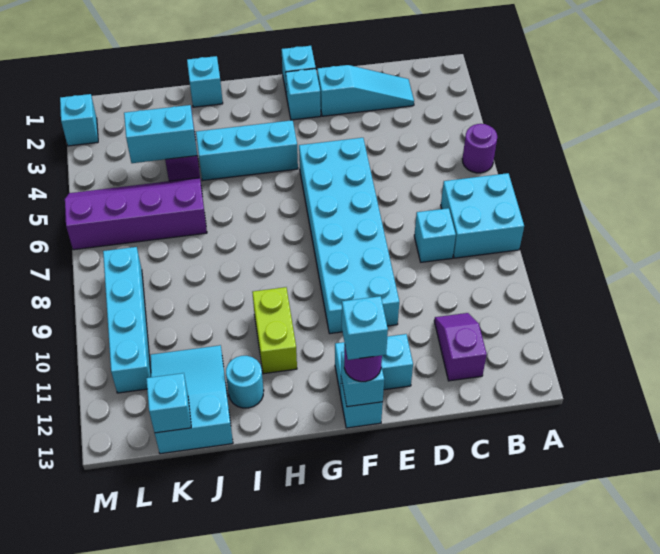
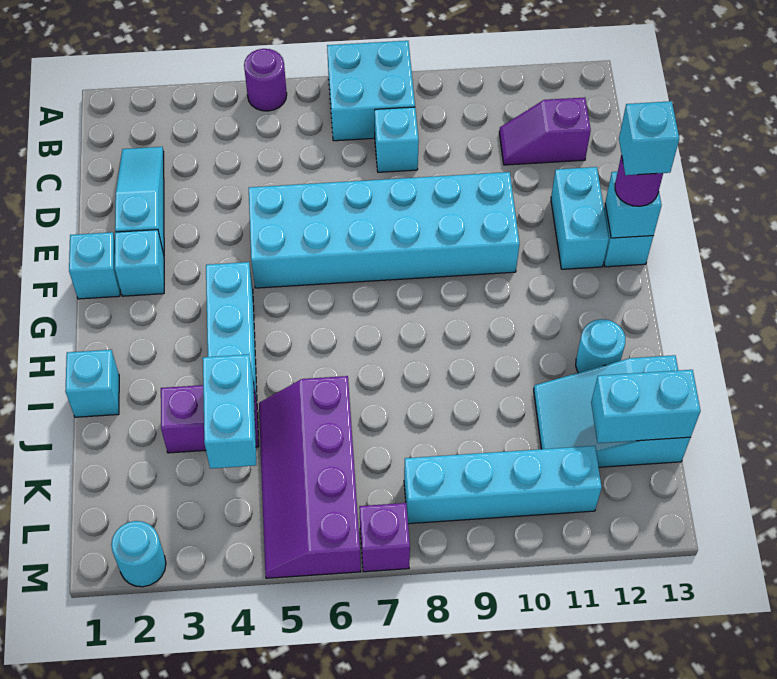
lime brick H10:H11 level 1 -> none
cyan brick K13 level 2 -> cyan brick K12:K13 level 2
cyan brick M2 level 1 -> cyan round brick M2 level 1
none -> purple brick M7 level 1

